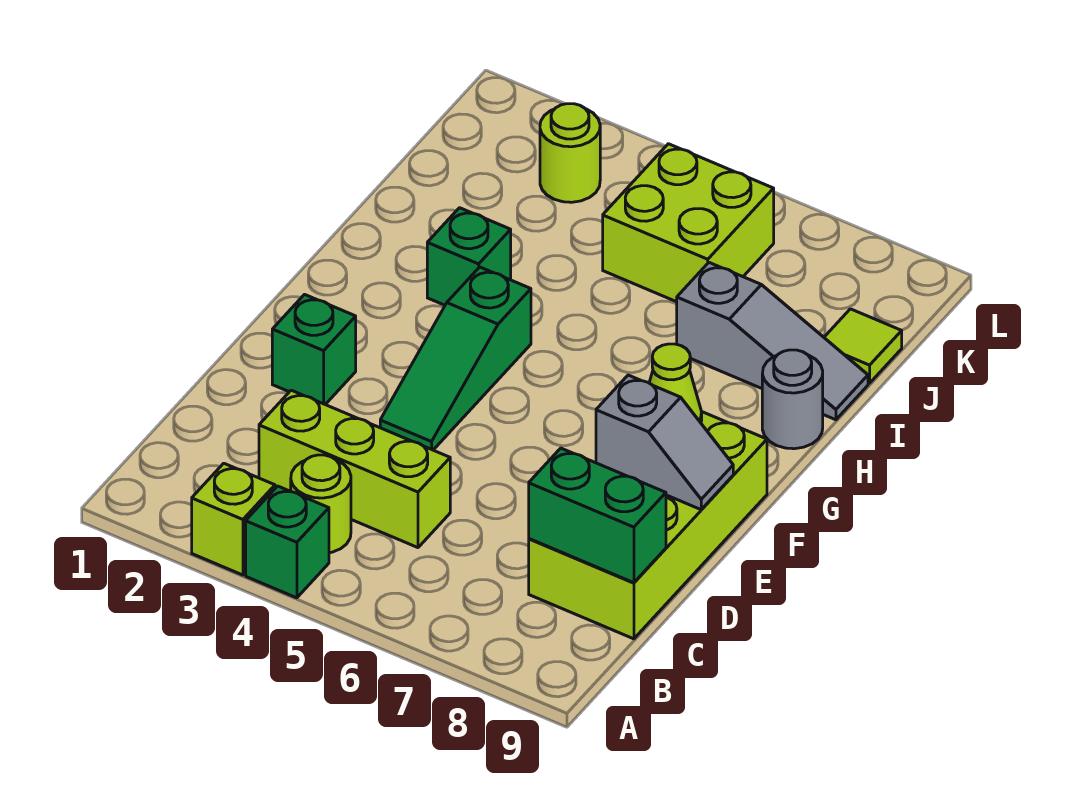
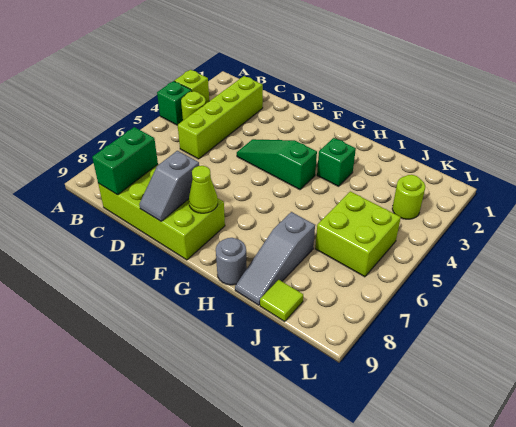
lime brick C3:C5 level 1 -> lime brick C2:C5 level 1
green brick E2 level 1 -> none

